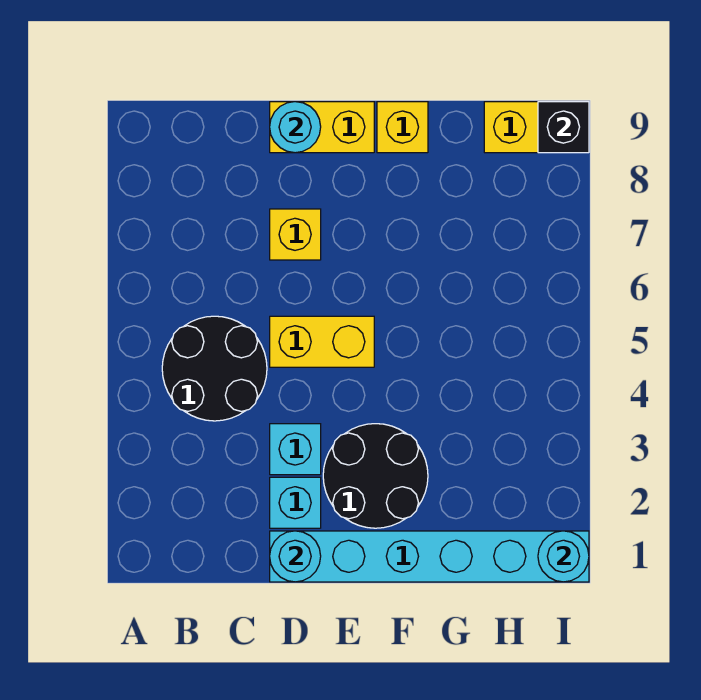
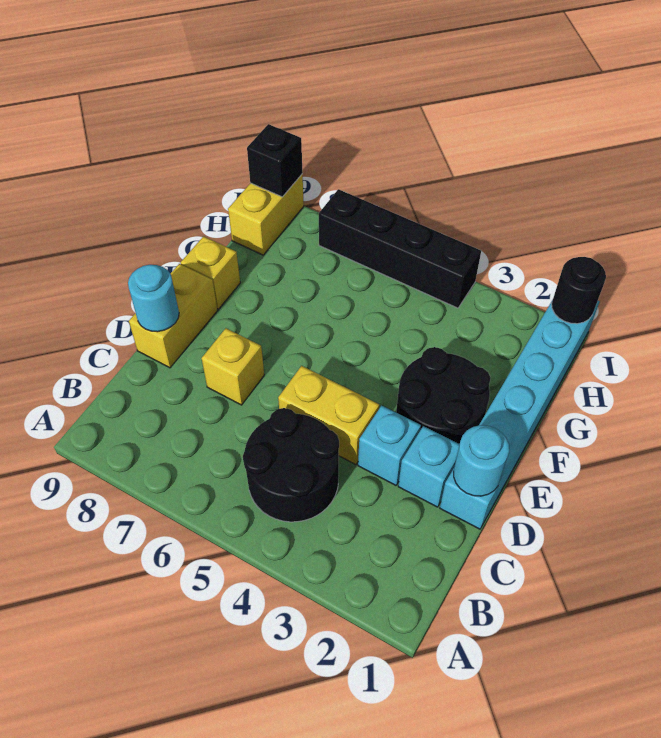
yellow brick D5:E5 level 1 -> yellow brick D4:D5 level 1
cyan round brick I1 level 2 -> black round brick I1 level 2
none -> black brick I4:I7 level 1

